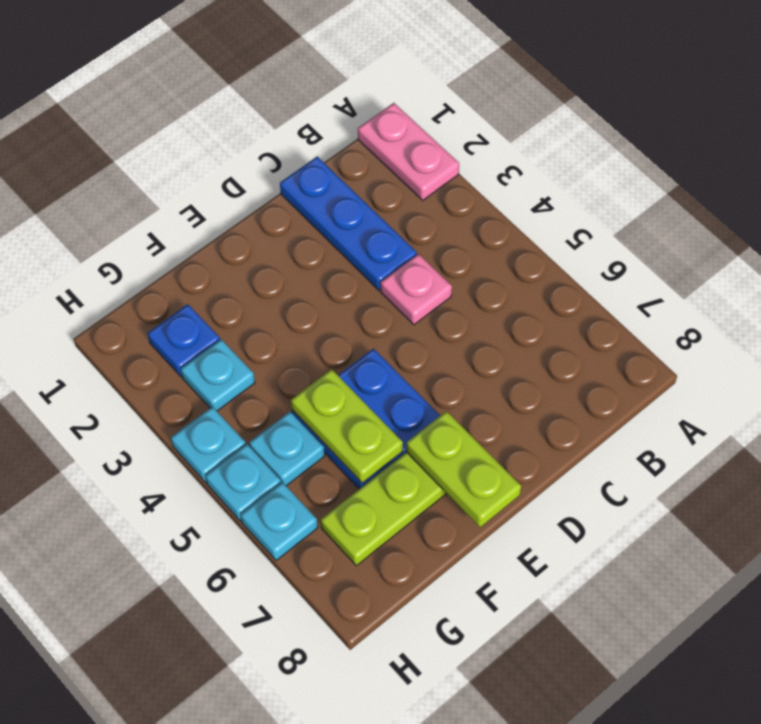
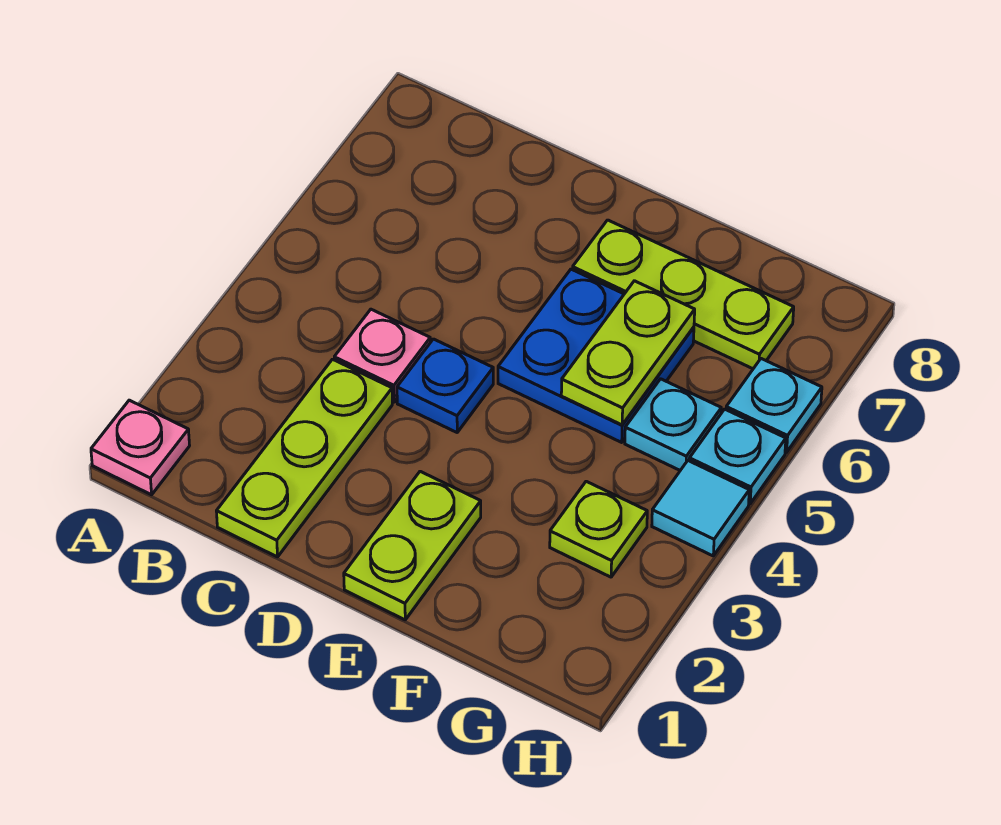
pink plate A1:A2 level 1 -> pink plate A1 level 1
blue plate C1:C3 level 1 -> lime plate C1:C3 level 1
lime plate E7:E8 level 2 -> lime plate E1:E2 level 1
blue plate G2 level 1 -> blue plate D4 level 1
cyan plate G3 level 1 -> lime plate G3 level 1
cyan plate H4 level 1 -> cyan tile H4 level 1

